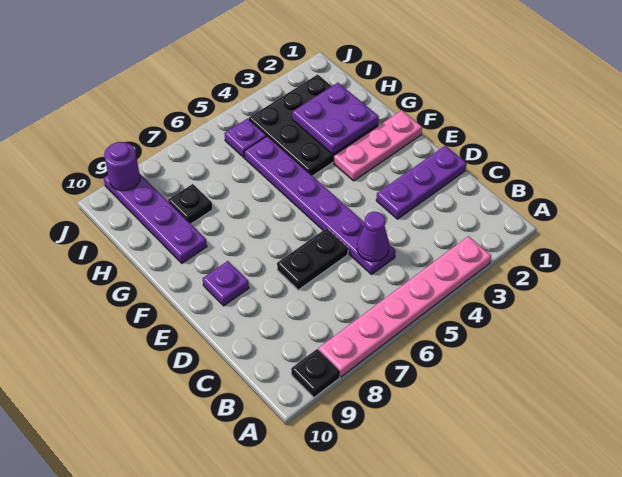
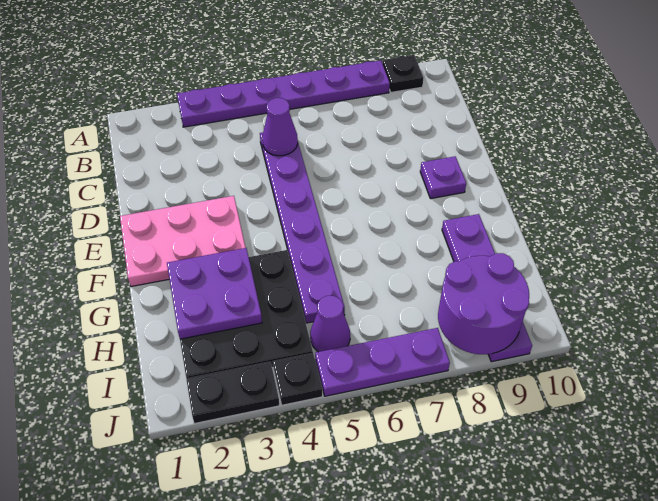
pink plate A3:A8 level 1 -> purple plate A3:A8 level 1
purple plate D1:D3 level 1 -> purple plate J5:J7 level 1
black plate D6:D7 level 1 -> black plate J2:J3 level 1
pink plate F1:F3 level 1 -> pink plate E1:F3 level 1
black plate H8 level 1 -> black plate J4 level 1
purple plate I5 level 1 -> purple cone I5 level 1
purple round brick J9 level 2 -> purple round brick I8:J9 level 2

